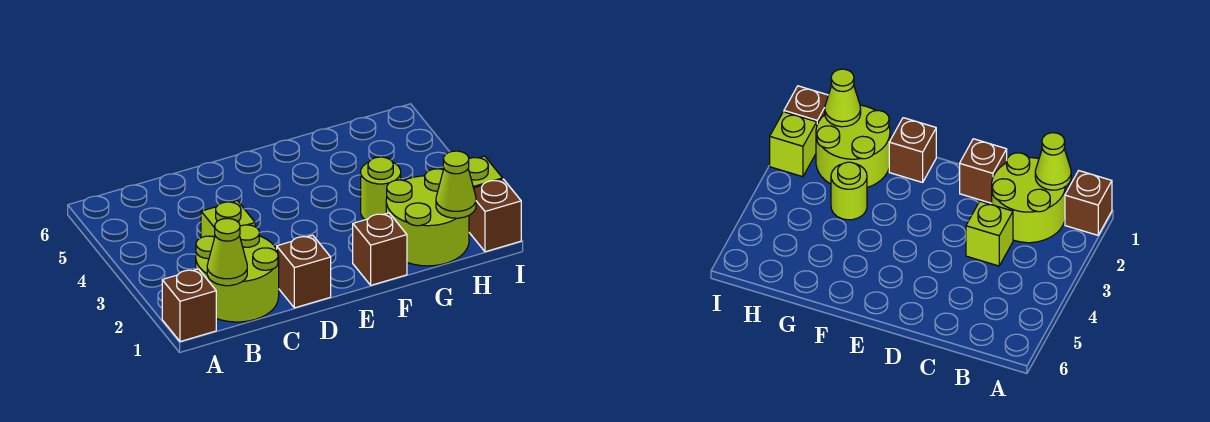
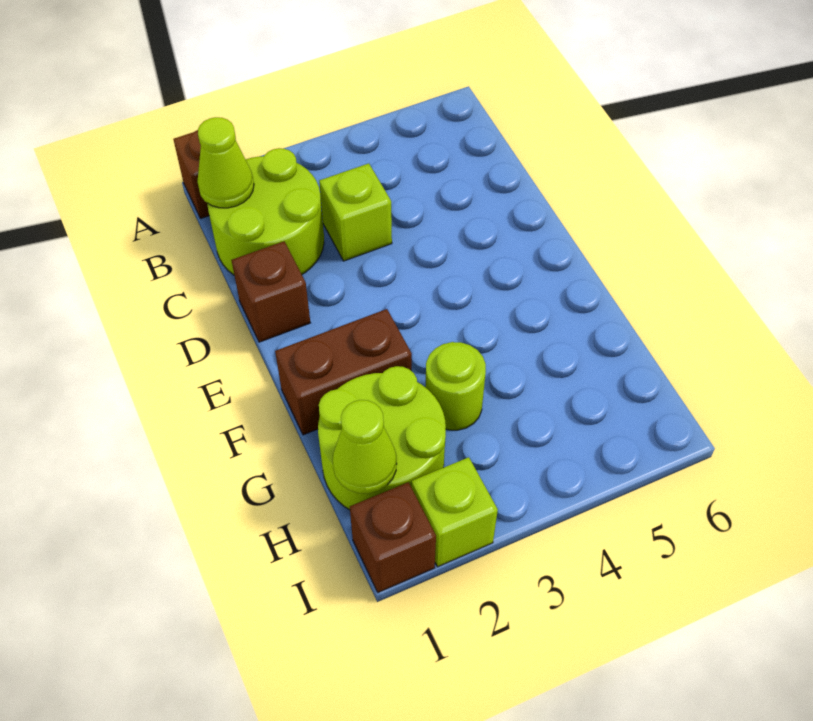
brown brick F1 level 1 -> brown brick F1:F2 level 1

